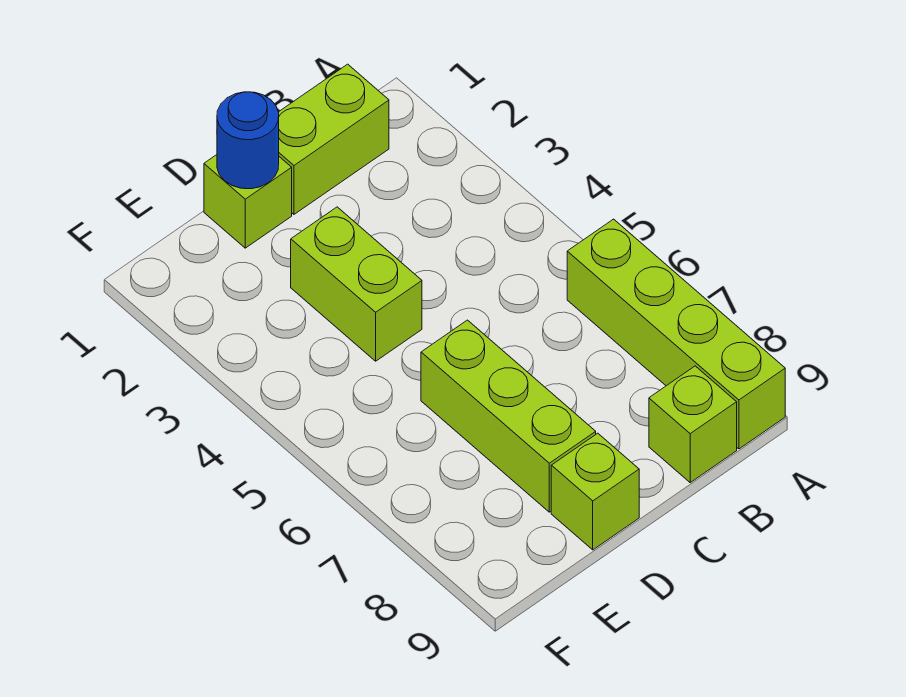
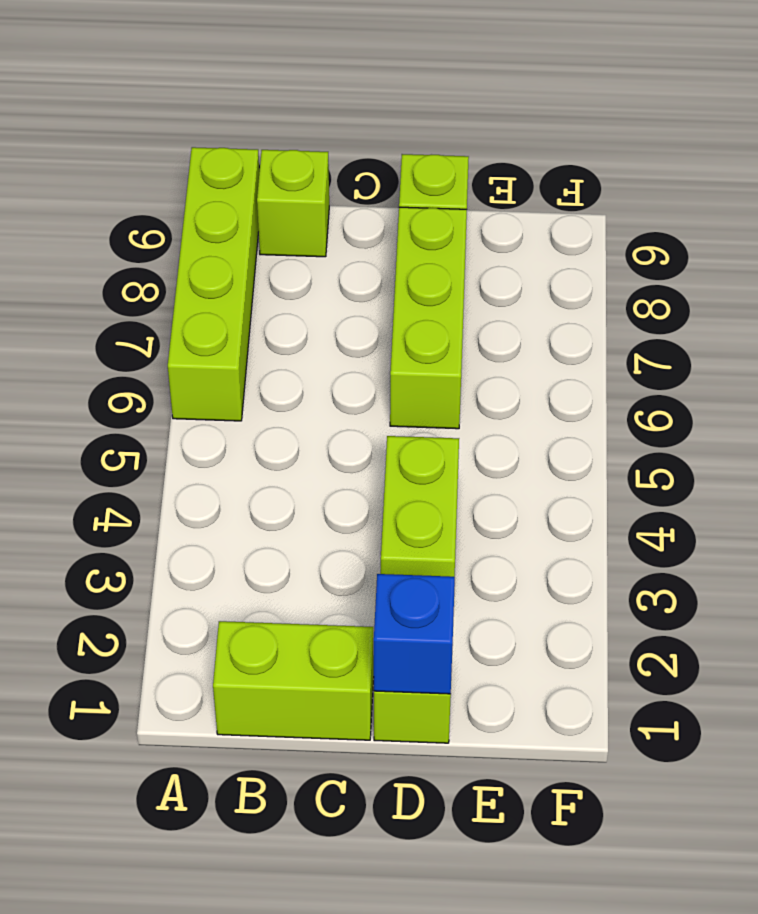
blue round brick D1 level 2 -> blue brick D1 level 2

